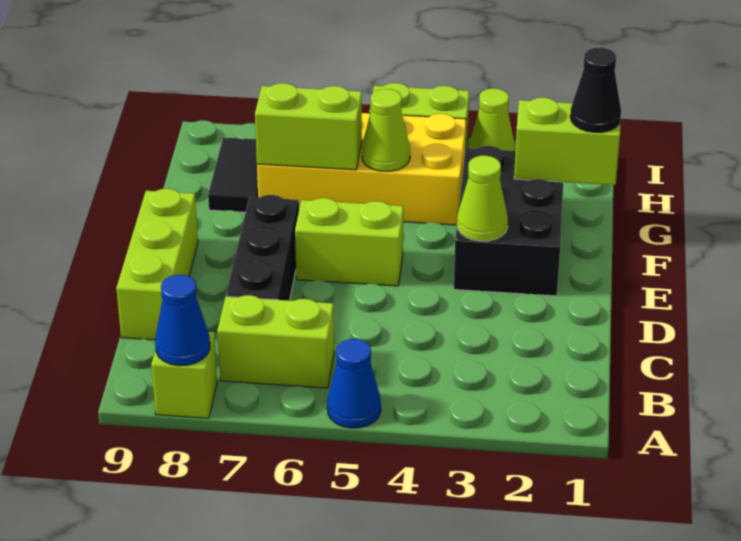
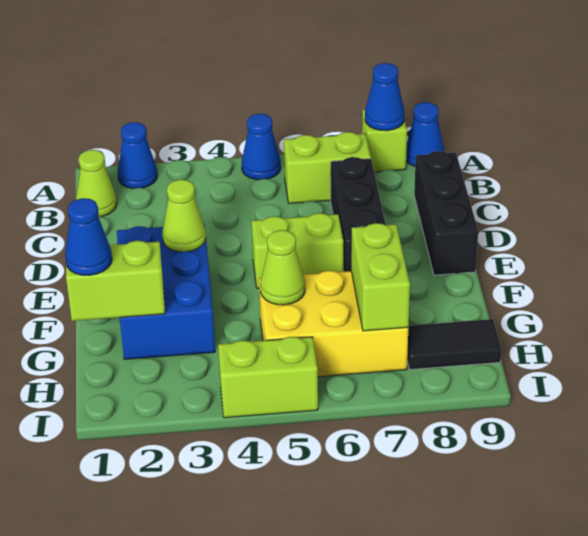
none -> blue cone A2 level 1
none -> blue cone A9 level 1
lime brick C9:E9 level 1 -> black brick C9:E9 level 1
black brick E2:G3 level 1 -> blue brick E2:G3 level 1
black cone G1 level 3 -> blue cone G1 level 3
yellow brick G4:H7 level 1 -> yellow brick G5:H7 level 1
lime brick G6:G7 level 2 -> lime brick G7:H7 level 2
black tile G8:H8 level 1 -> black tile H8:H9 level 1
lime cone I3 level 1 -> lime cone B1 level 1

